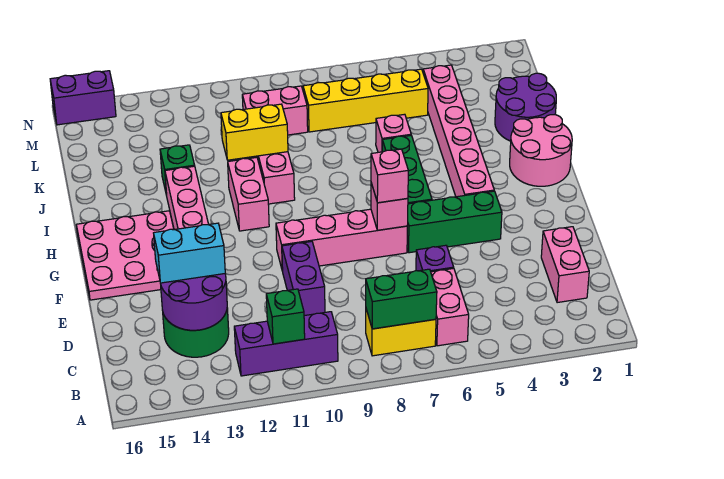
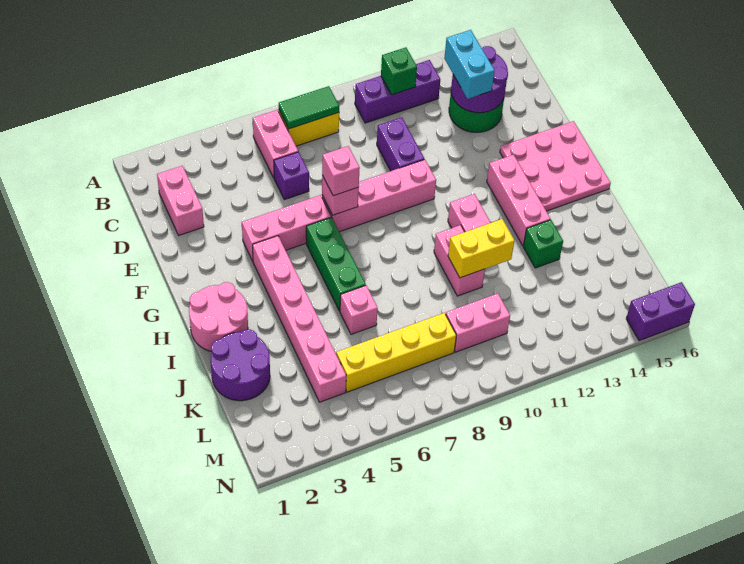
green brick B7:B8 level 2 -> green tile B7:B8 level 2
cyan brick D13:D14 level 3 -> cyan brick C13:D13 level 3
green brick F4:F6 level 1 -> pink brick F4:F6 level 1

